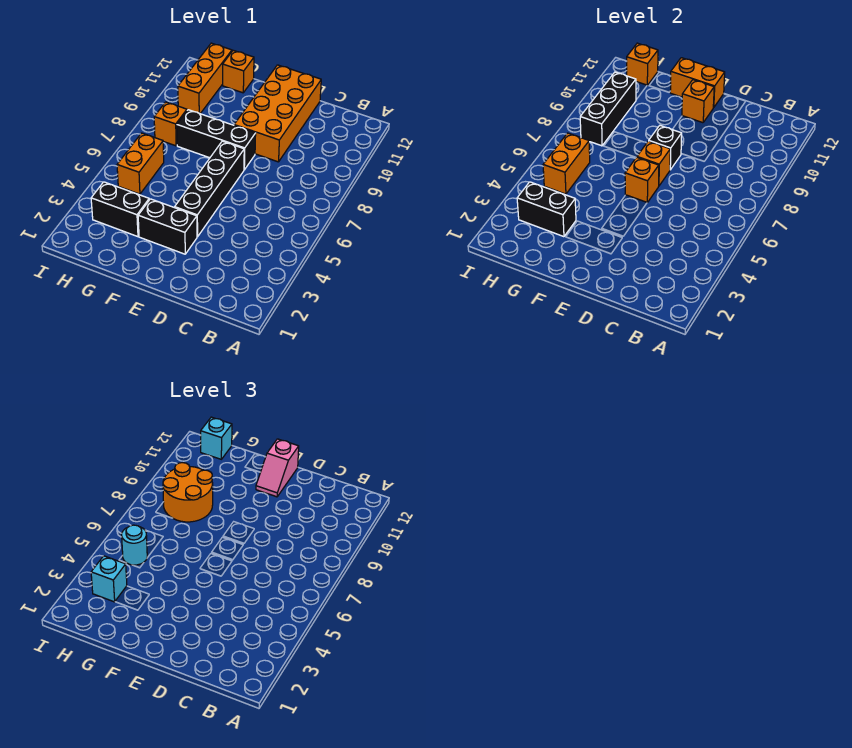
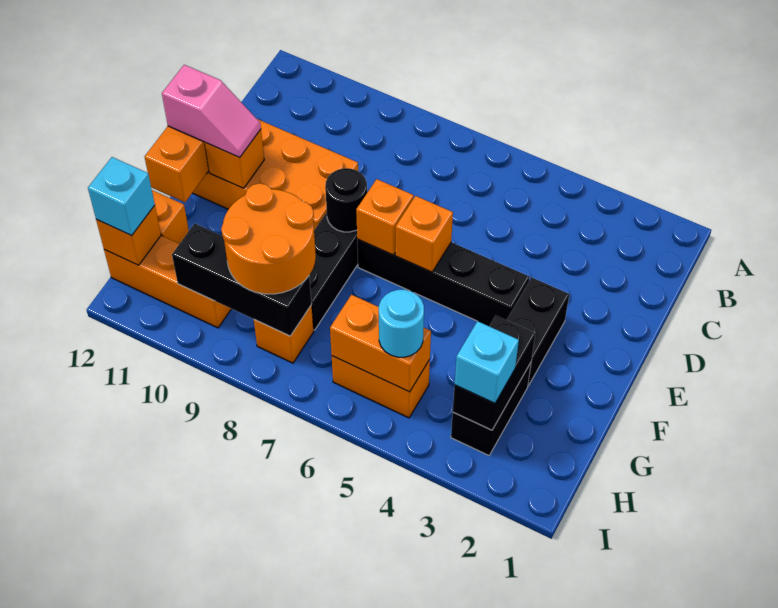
black brick E8 level 2 -> black round brick E8 level 2

